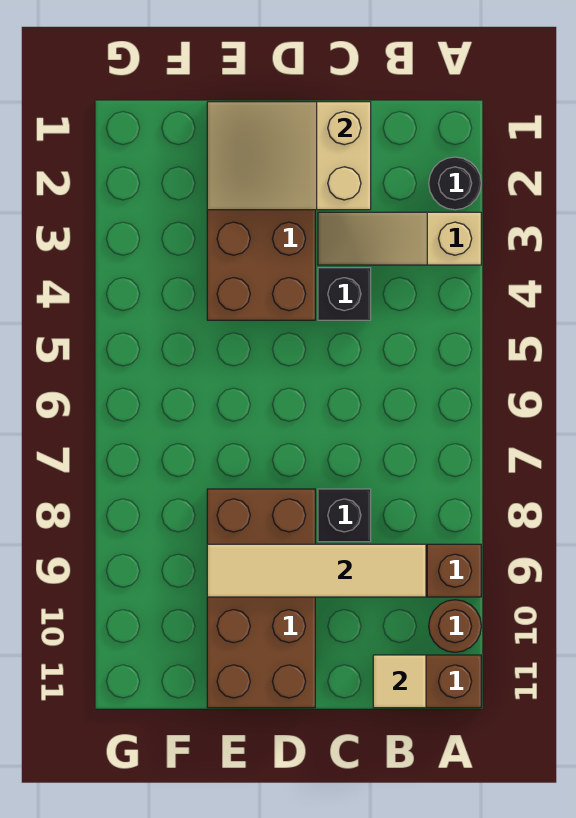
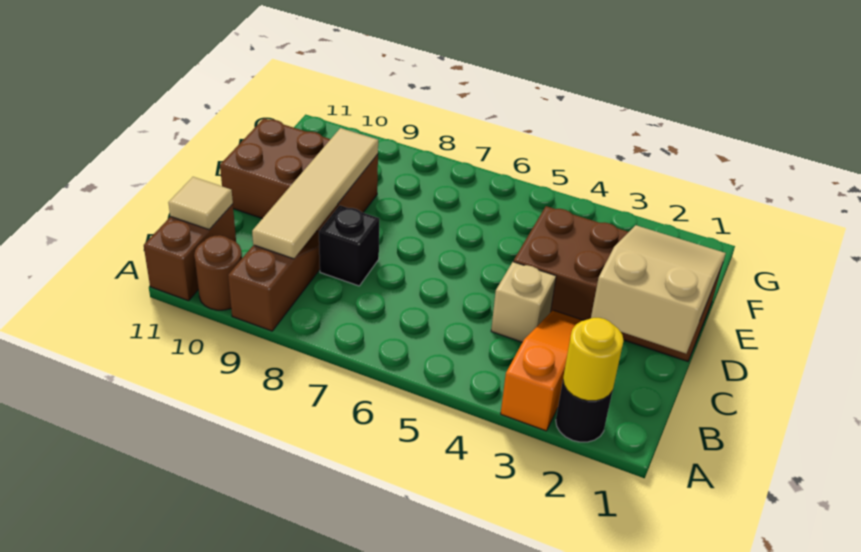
none -> yellow round brick A2 level 2
tan slope A3:C3 level 1 top A -> orange slope A3:C3 level 1 top A
black brick C4 level 1 -> tan brick C4 level 1
brown brick D8:E11 level 1 -> brown brick D9:E11 level 1

